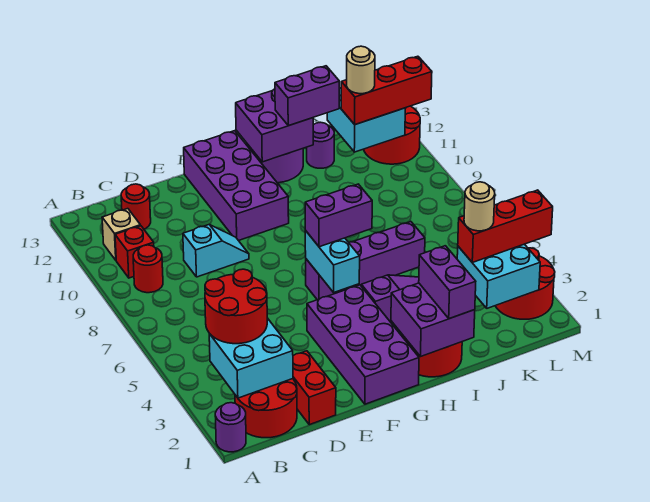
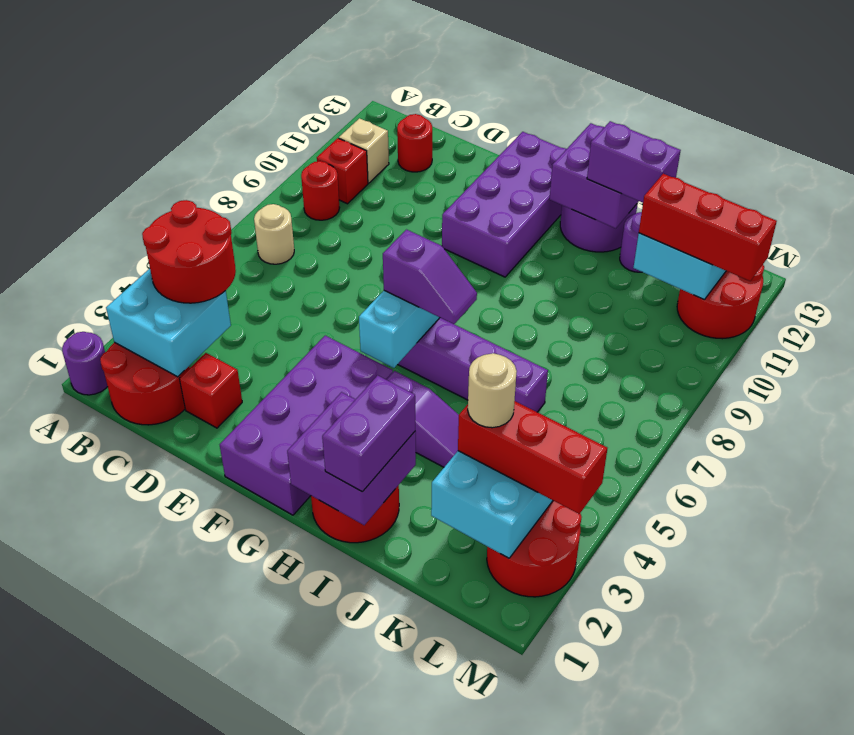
red brick D1:D2 level 1 -> red brick D2 level 1
cyan slope D9:E9 level 1 top D -> none
purple brick G6:H6 level 3 -> purple slope G6:H6 level 3 top G
tan round brick K11 level 4 -> tan round brick B7 level 1

